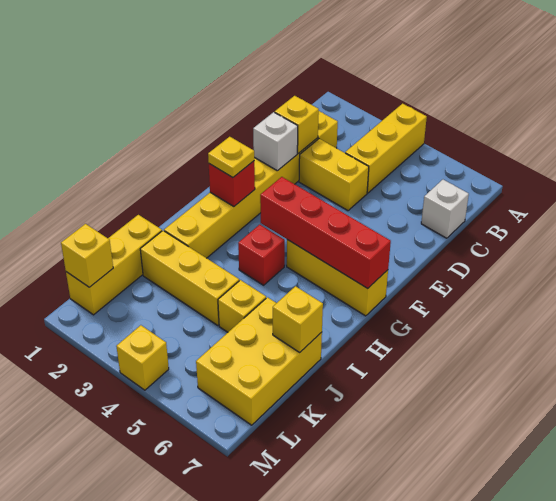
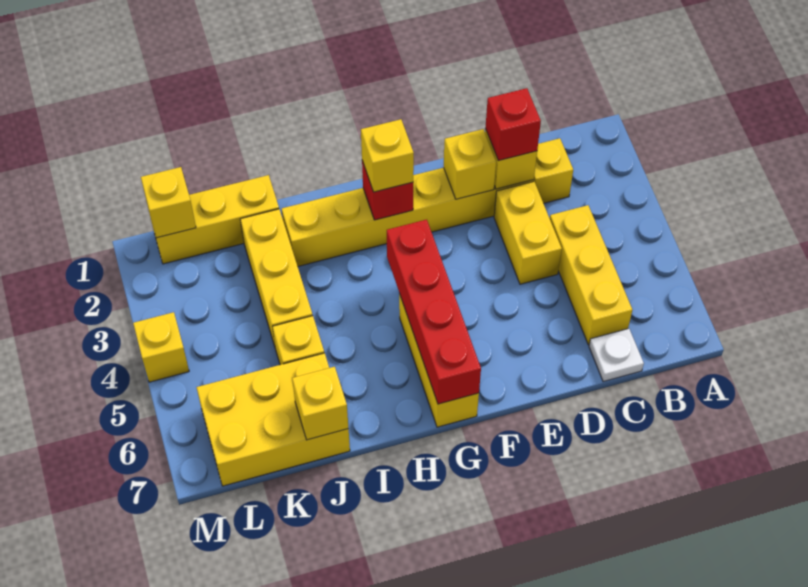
yellow brick A4:C4 level 1 -> yellow brick C4:C6 level 1
white brick C7 level 1 -> white plate C7 level 1
white brick E2 level 2 -> yellow brick E2 level 2
yellow plate G2 level 3 -> yellow brick G2 level 3
red brick H4 level 1 -> red brick D2 level 3

